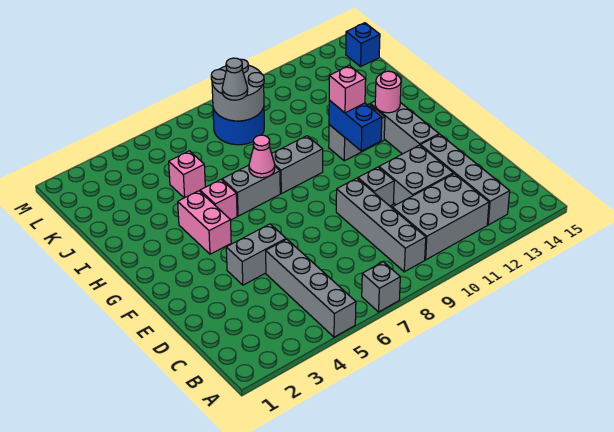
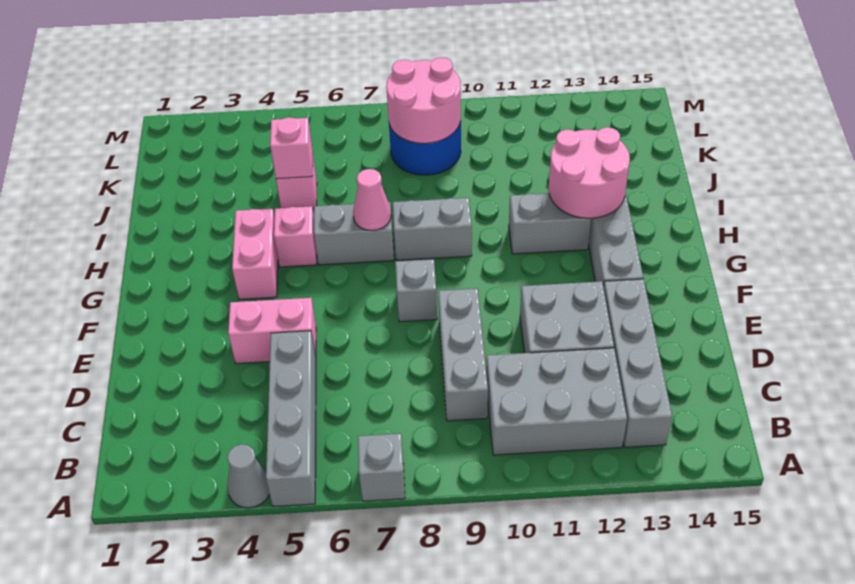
grey brick B9:E9 level 1 -> grey brick C9:E9 level 1
grey brick E4:E5 level 1 -> pink brick E4:E5 level 1
grey brick E10 level 1 -> grey brick F8 level 1
blue brick G11:H11 level 2 -> none
pink brick H11 level 3 -> pink brick J5 level 2
pink round brick H13 level 2 -> pink round brick H12:I13 level 2
grey round brick K8:L9 level 2 -> pink round brick K8:L9 level 2
grey cone K8 level 3 -> grey cone A4 level 1
blue brick L15 level 1 -> none

